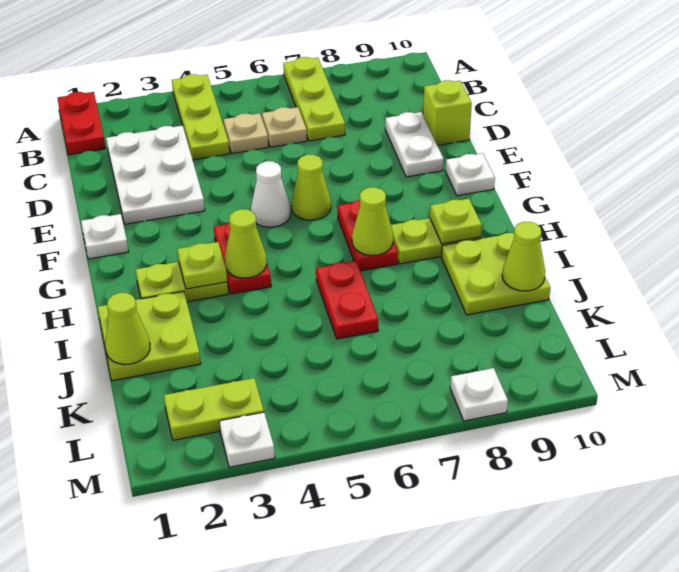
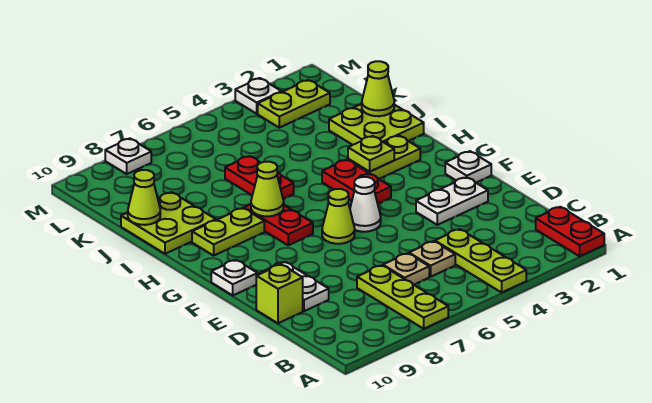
white plate C2:E3 level 1 -> white plate E2:E3 level 1
lime cone H4 level 2 -> none
lime plate H9 level 2 -> none

